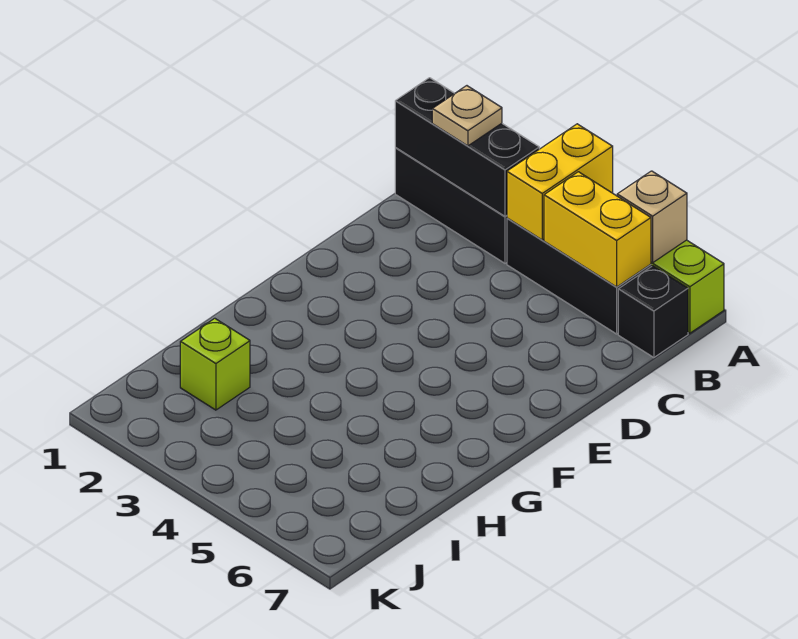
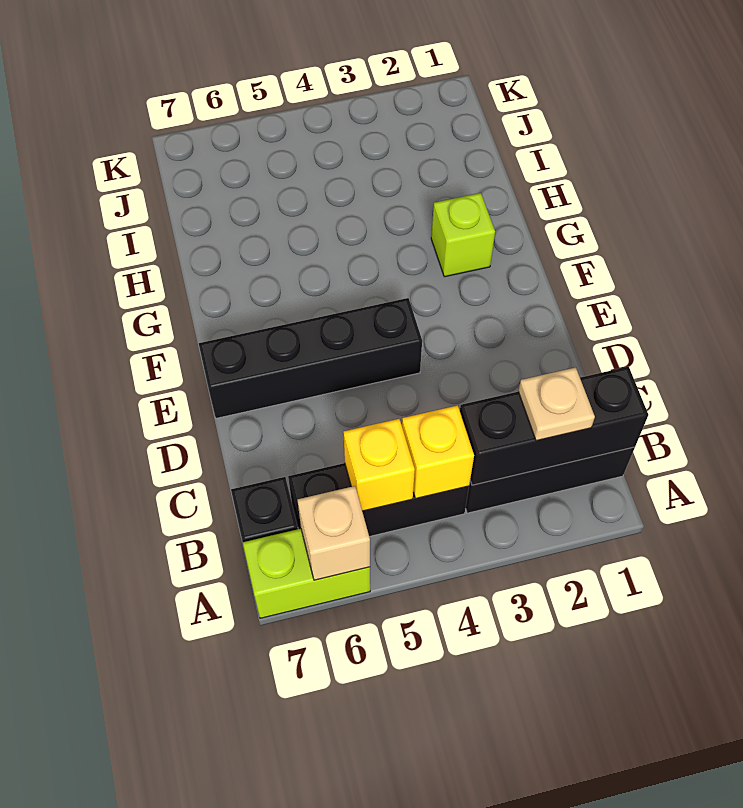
yellow brick A4:B4 level 2 -> yellow brick B4 level 2
yellow brick B5:B6 level 2 -> yellow brick B5 level 2
none -> black brick E4:E7 level 1
lime brick I2 level 1 -> lime brick G2 level 1

